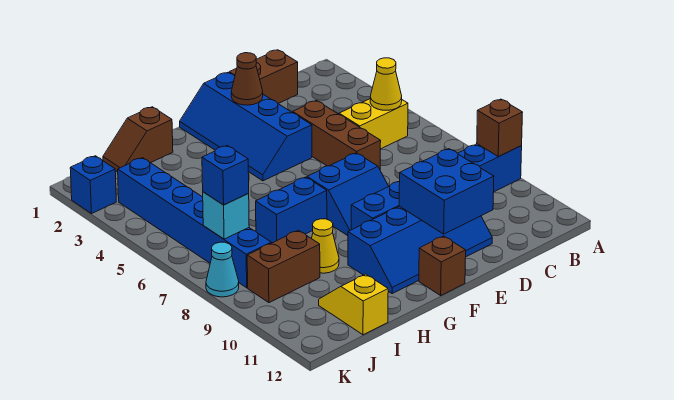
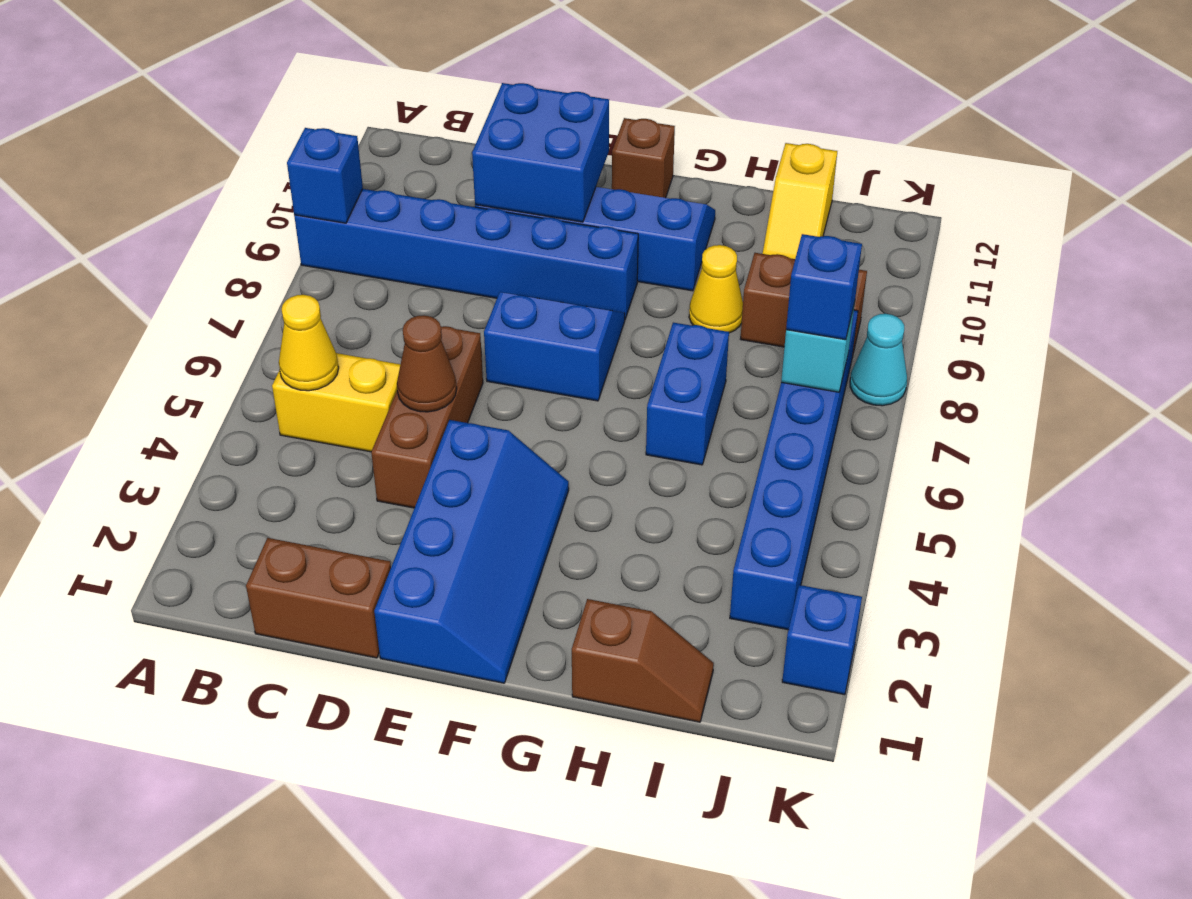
brown brick A9 level 2 -> blue brick A9 level 2
brown cone E2 level 2 -> brown cone D5 level 2
blue brick G7:H7 level 1 -> blue brick H6:H7 level 1

